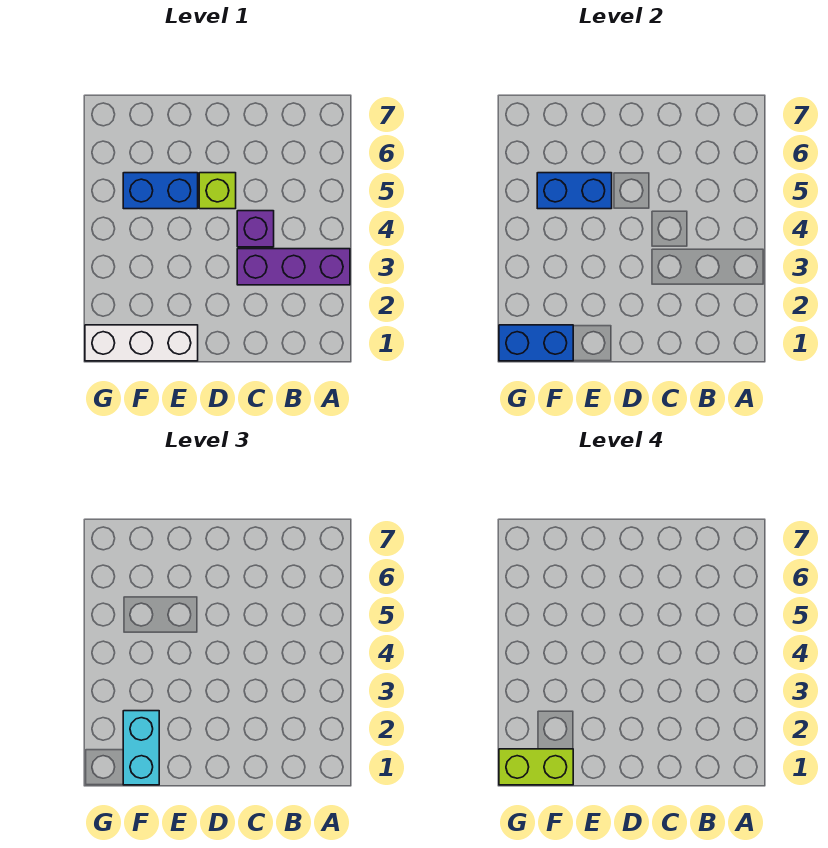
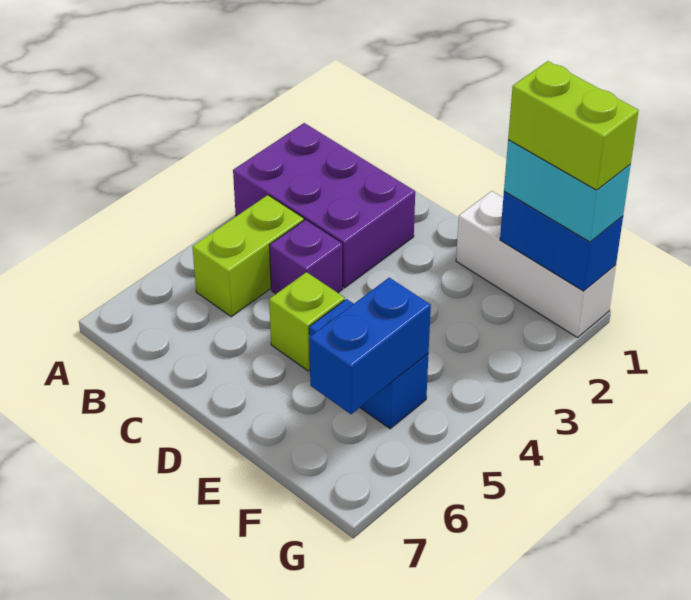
purple brick A3:C3 level 1 -> purple brick A2:C3 level 1
none -> lime brick B4:B5 level 1
blue brick E5:F5 level 2 -> blue brick F5:F6 level 2
cyan brick F1:F2 level 3 -> cyan brick F1:G1 level 3

